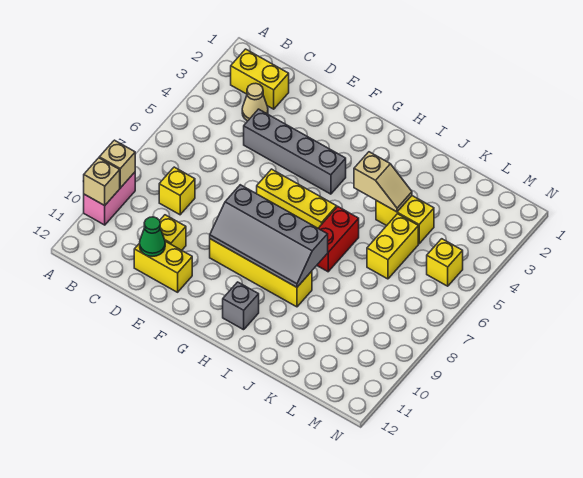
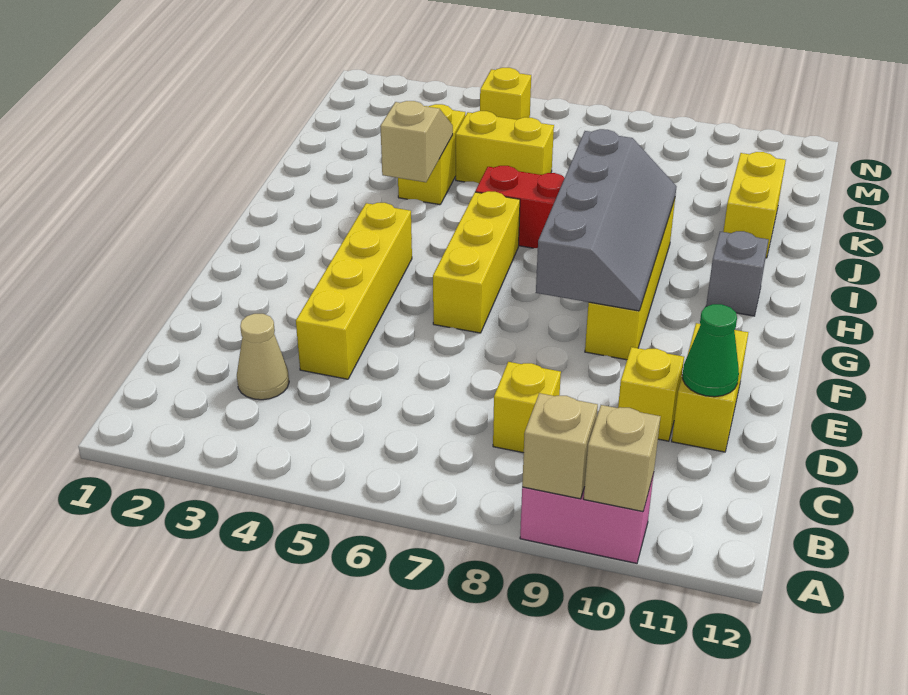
yellow brick B2:C2 level 1 -> yellow brick J11:K11 level 1
grey brick D4:G4 level 1 -> yellow brick D4:G4 level 1

